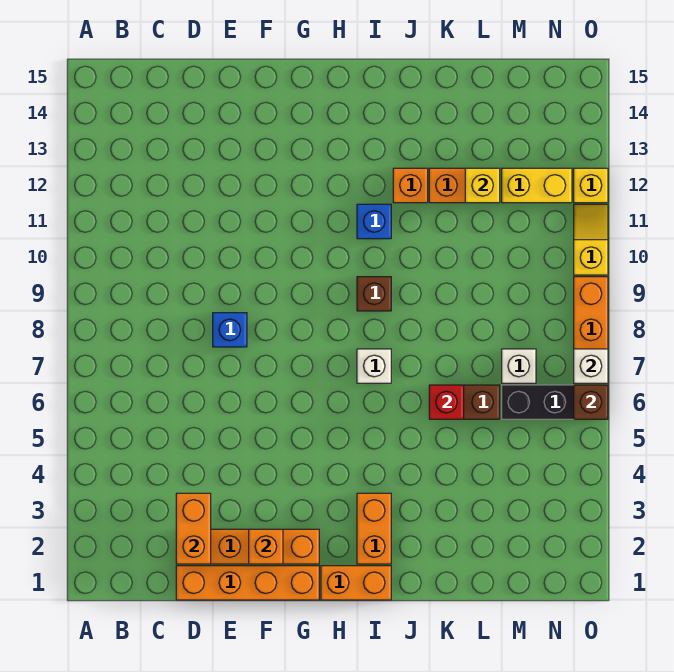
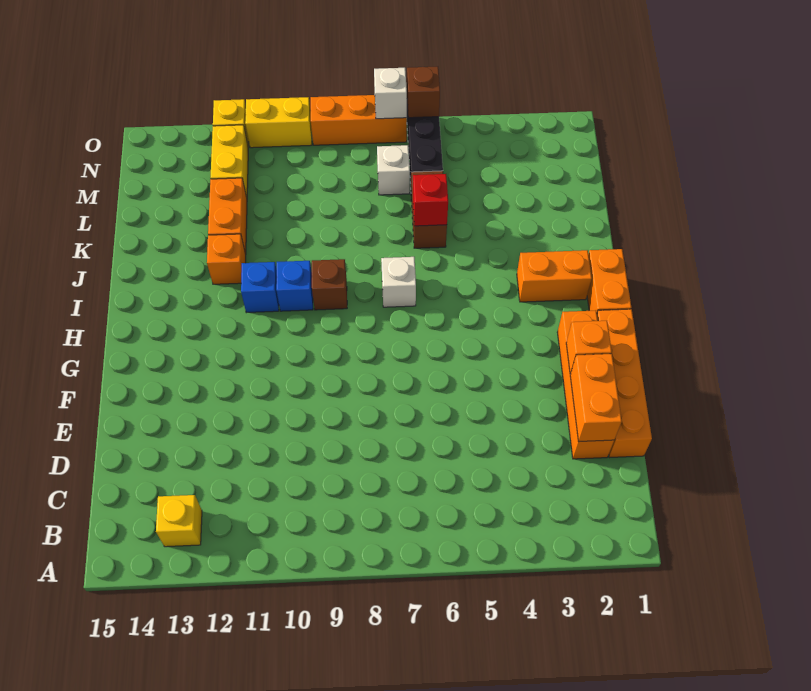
orange brick D2:D3 level 2 -> orange brick D2:E2 level 2
blue brick E8 level 1 -> blue brick I10 level 1
yellow brick L12 level 2 -> yellow brick B13 level 1
yellow slope O10:O11 level 1 top 10 -> yellow brick O10:O11 level 1

